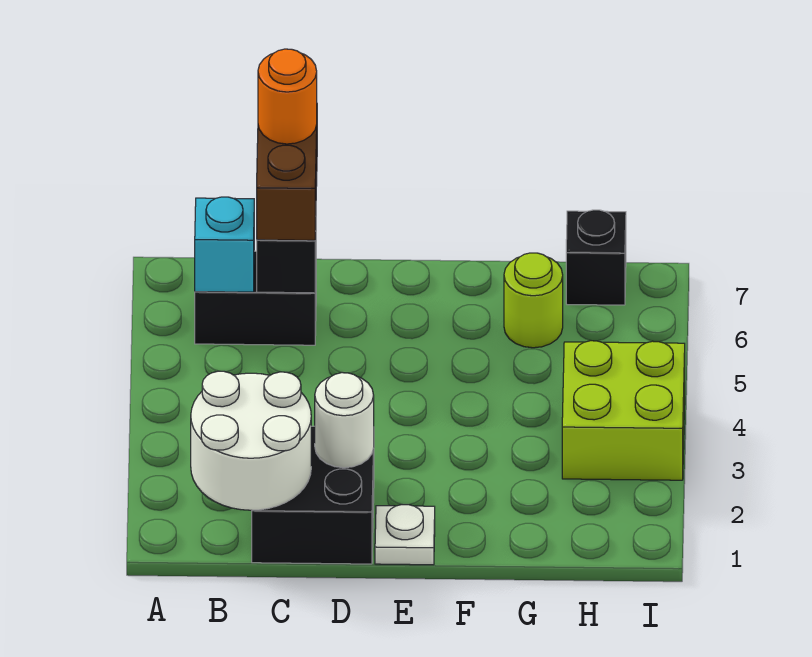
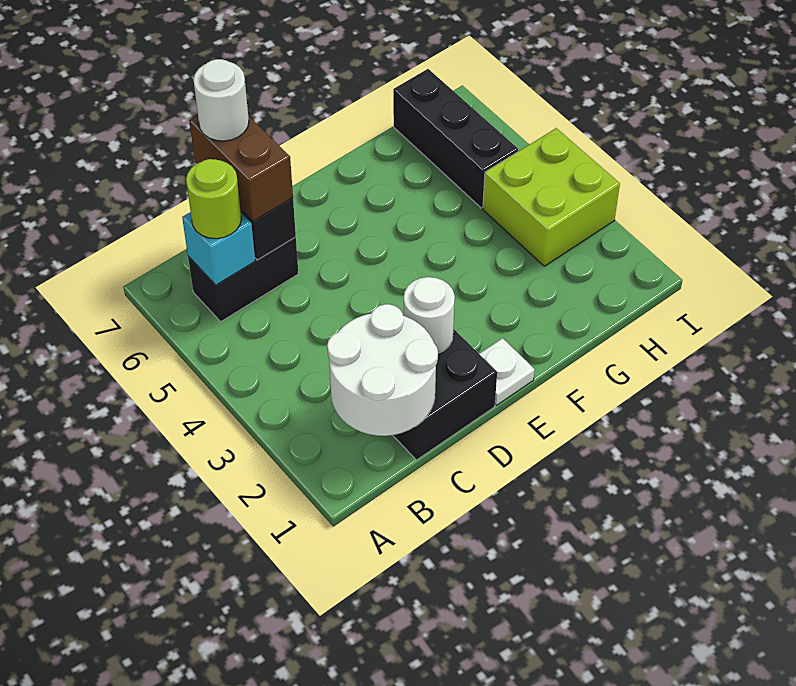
orange round brick C7 level 4 -> white round brick C7 level 4
lime round brick G6 level 1 -> lime round brick B6 level 3
black brick H7 level 1 -> black brick H5:H7 level 1

